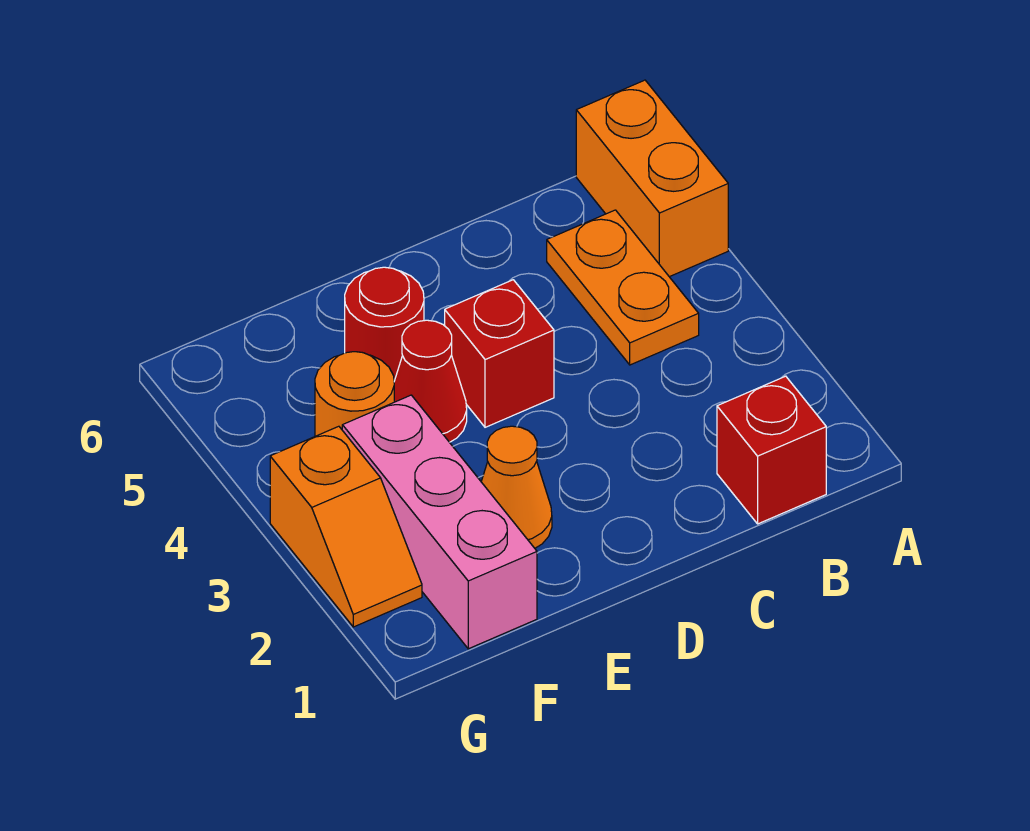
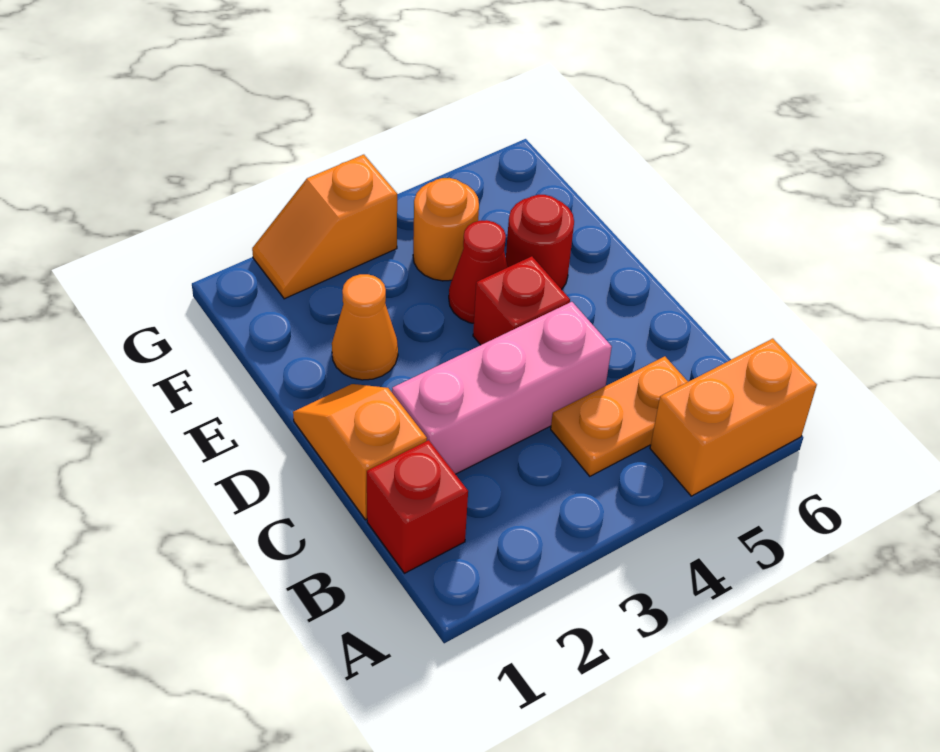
none -> orange slope C1:D1 level 1 top C
pink brick F1:F3 level 1 -> pink brick C2:C4 level 1

